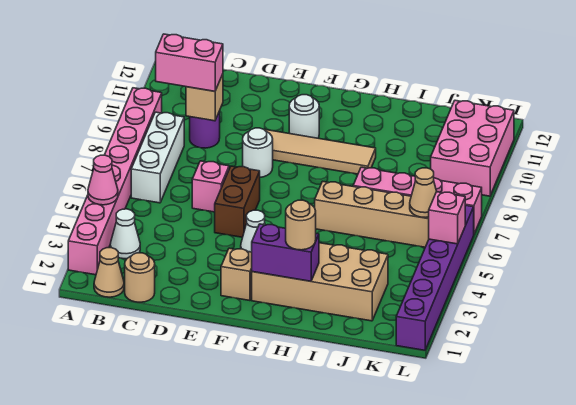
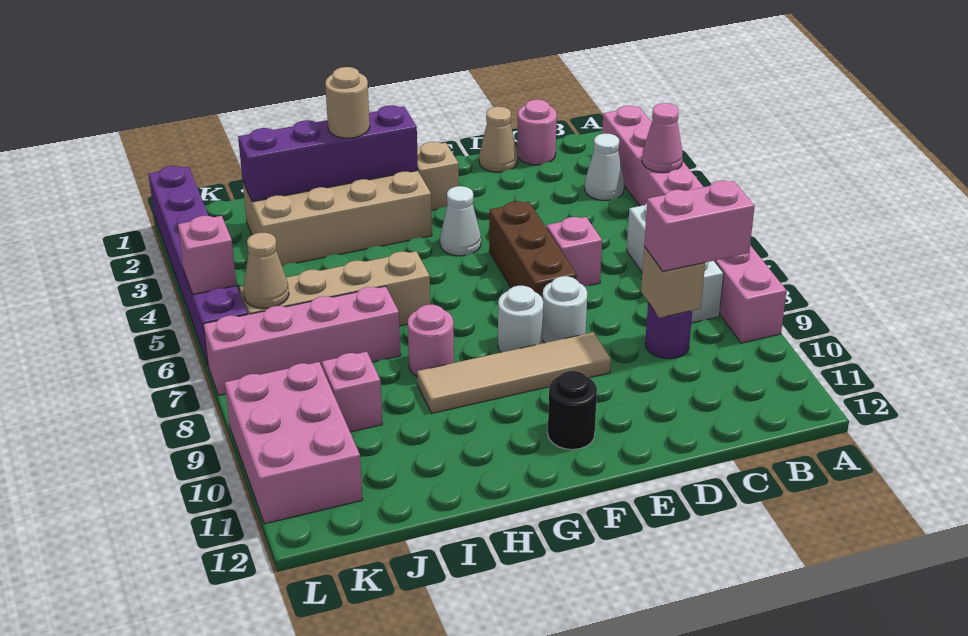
tan cone B1 level 1 -> tan cone D1 level 1
tan round brick C1 level 1 -> pink round brick C1 level 1
brown brick E5:E6 level 1 -> brown brick E5:E7 level 1
white round brick F10 level 1 -> white round brick F8 level 1
none -> black round brick F11 level 1
purple brick G2:H2 level 2 -> purple brick G2:J2 level 2
none -> pink round brick H8 level 1
none -> pink brick J9 level 1

